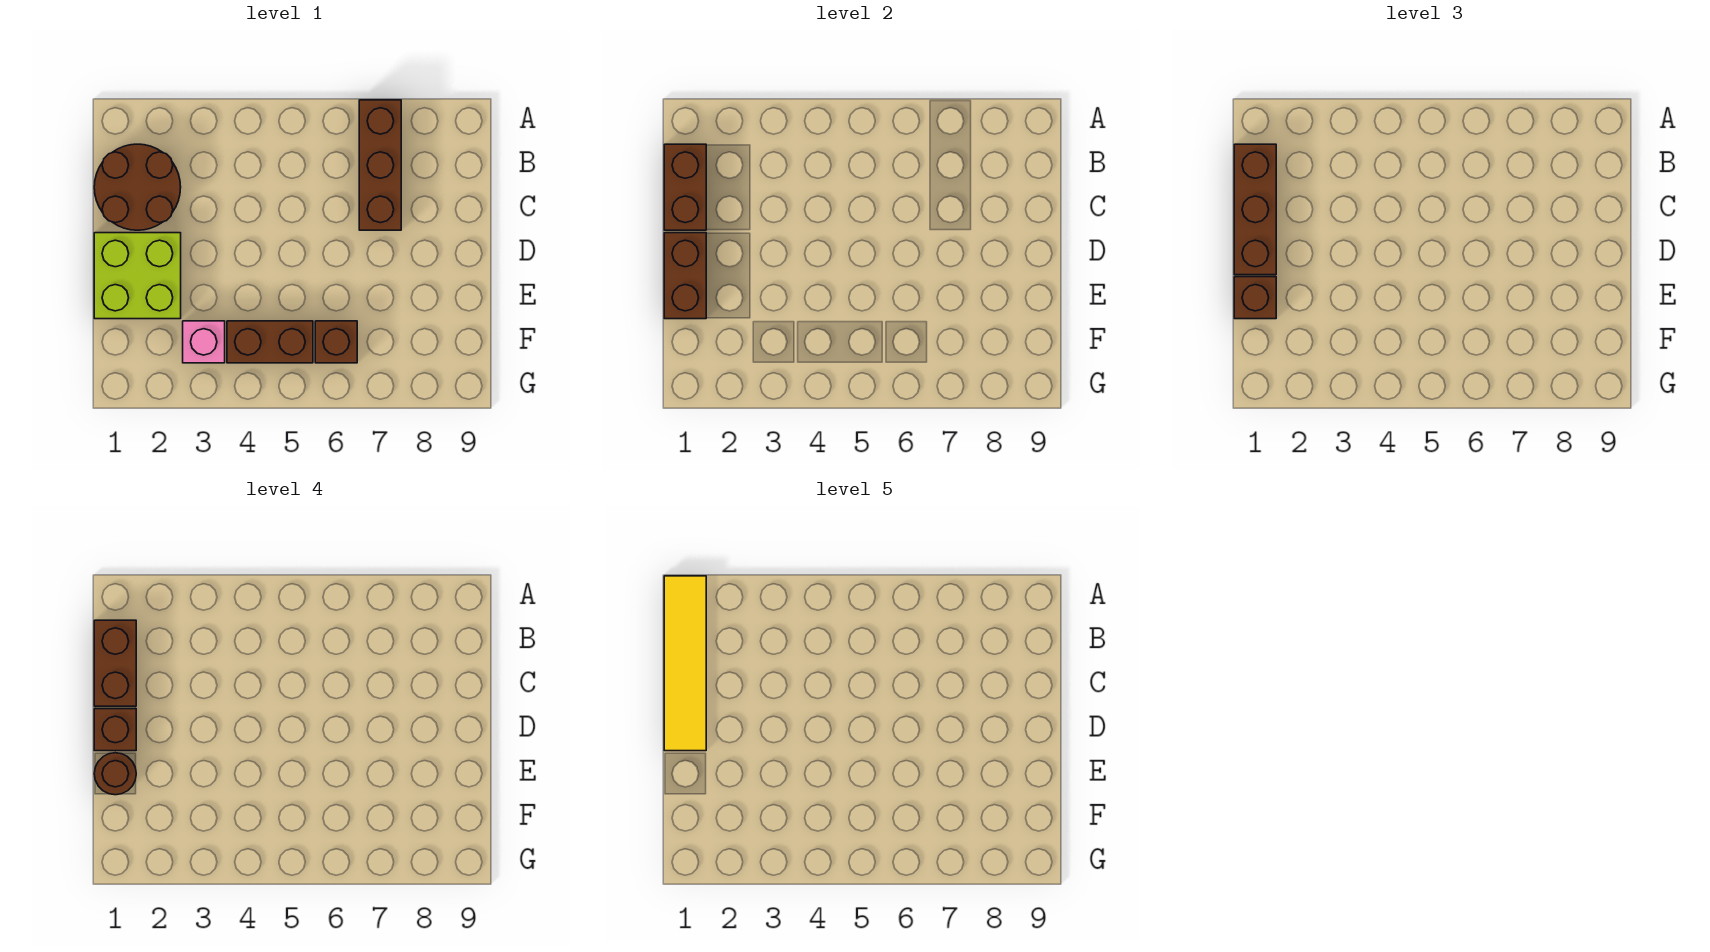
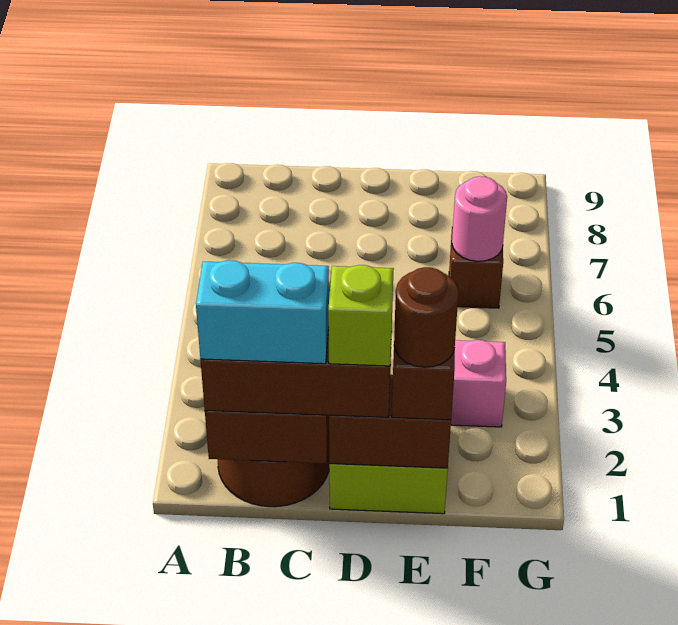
yellow tile A1:D1 level 5 -> none
brown brick A7:C7 level 1 -> none
brown brick B1:C1 level 4 -> cyan brick B1:C1 level 4
brown brick D1 level 4 -> lime brick D1 level 4
brown brick F4:F5 level 1 -> none
none -> pink round brick F6 level 2

